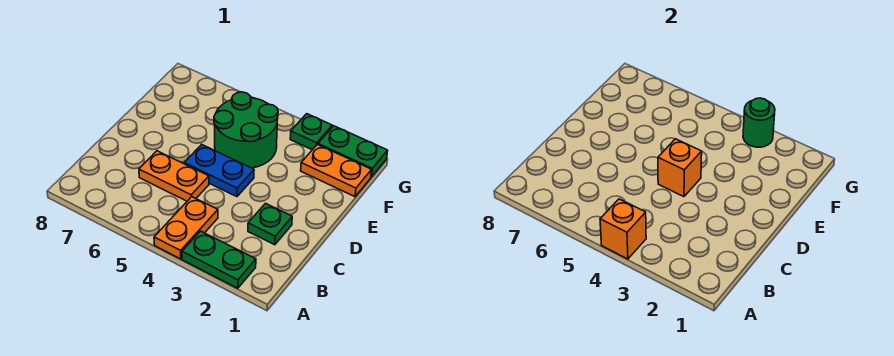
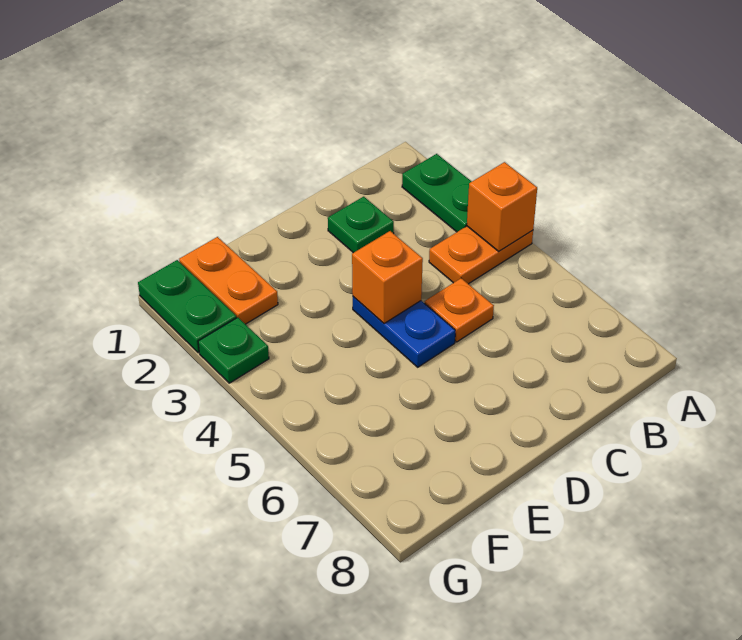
orange plate C5:C6 level 1 -> orange plate C5 level 1
green round brick E4:F5 level 1 -> none
green round brick G3 level 2 -> none

